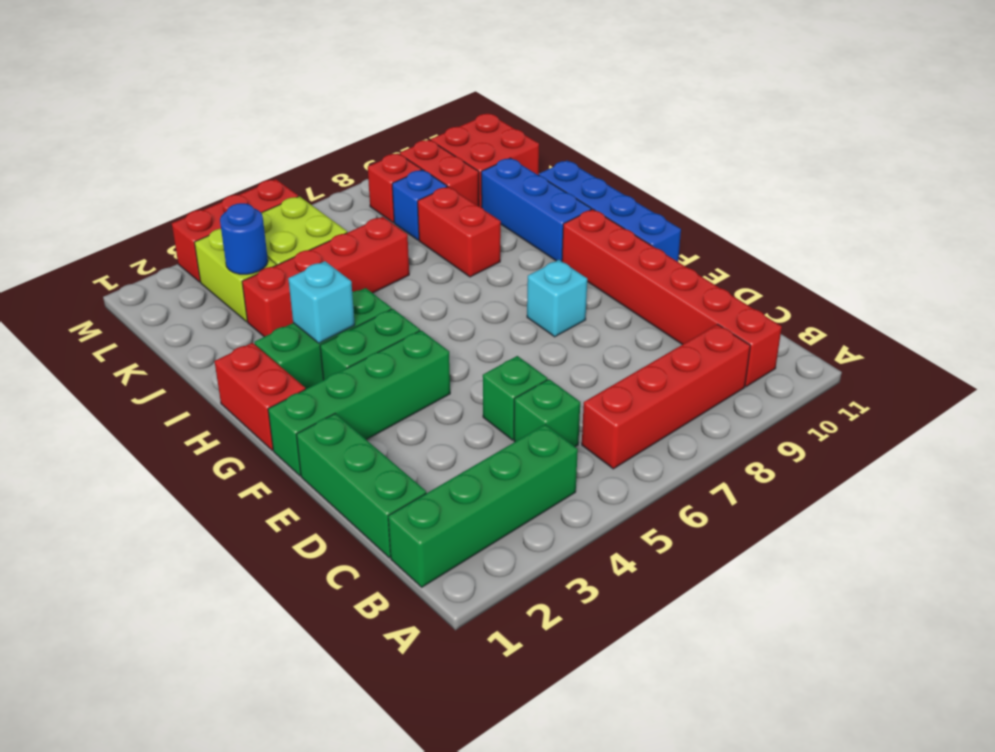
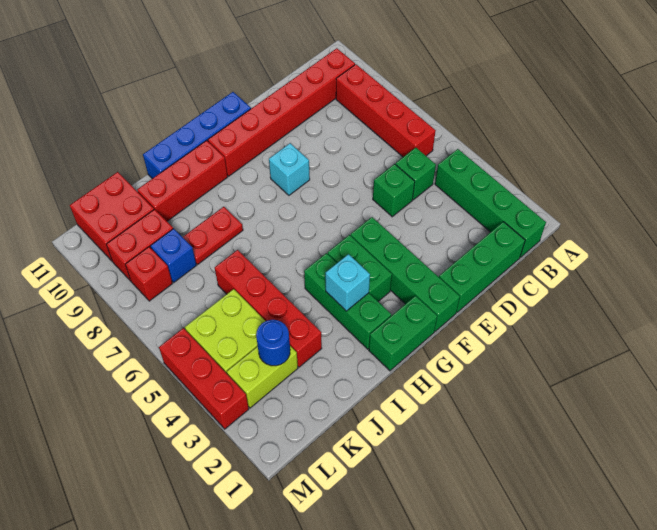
red brick G1:H1 level 1 -> green brick G1:H1 level 1
blue brick H10:J10 level 1 -> red brick H10:J10 level 1
red brick I8:J8 level 1 -> red plate I8:J8 level 1

